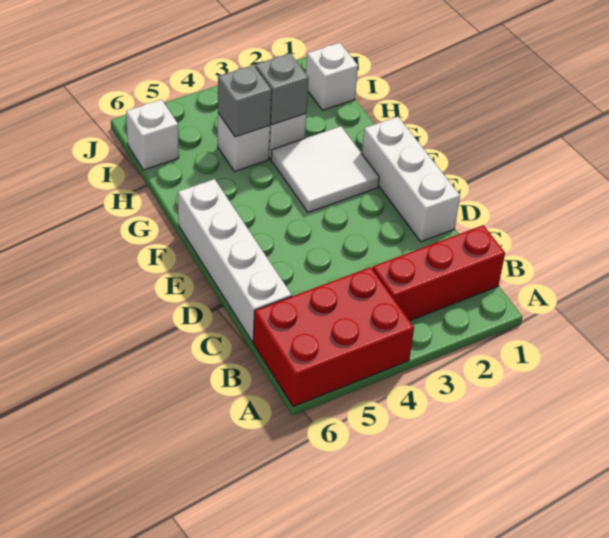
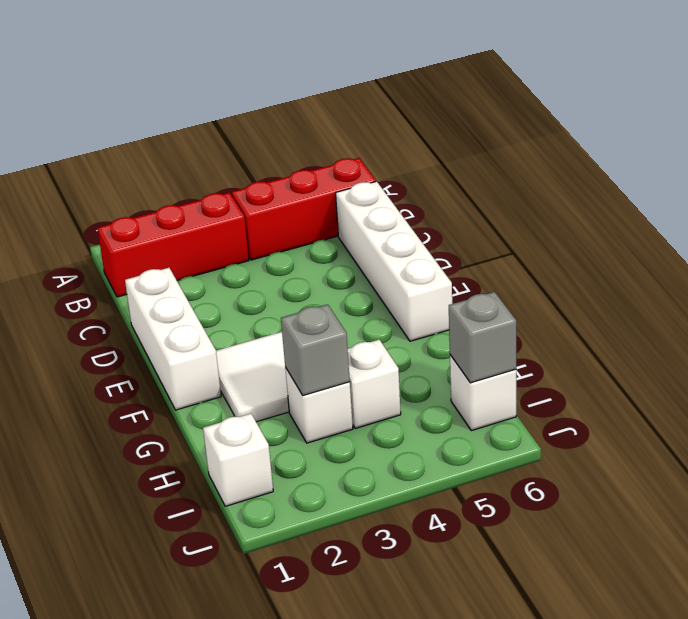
red brick A4:B6 level 1 -> red brick B4:B6 level 1
grey brick H4 level 2 -> grey brick I6 level 2

